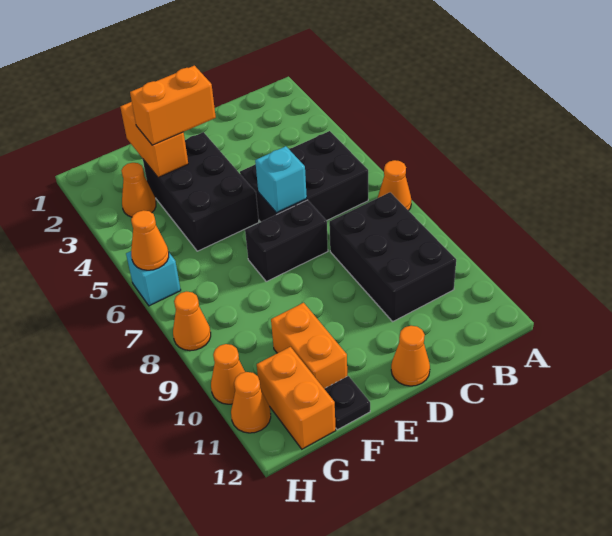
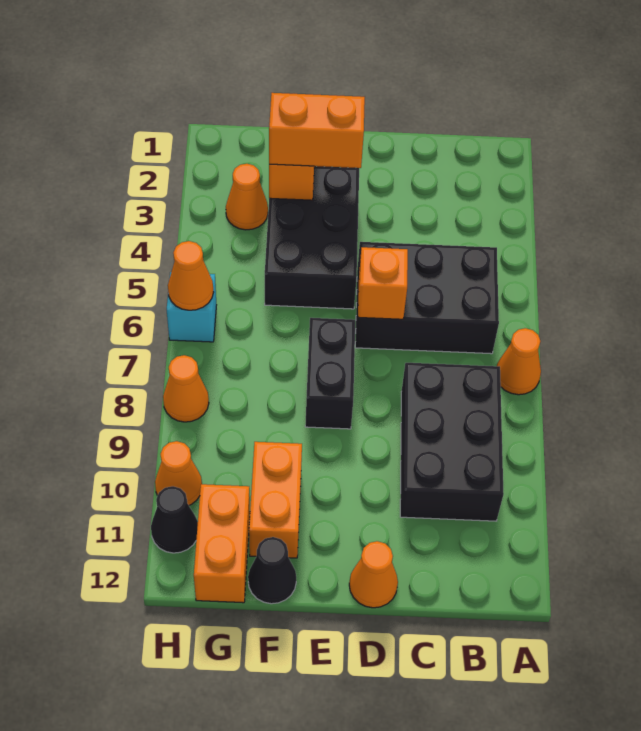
cyan brick D6 level 2 -> orange brick D6 level 2
black brick D7:E7 level 1 -> black brick E7:E8 level 1
black plate F12 level 1 -> black cone F12 level 1
orange cone H11 level 1 -> black cone H11 level 1

